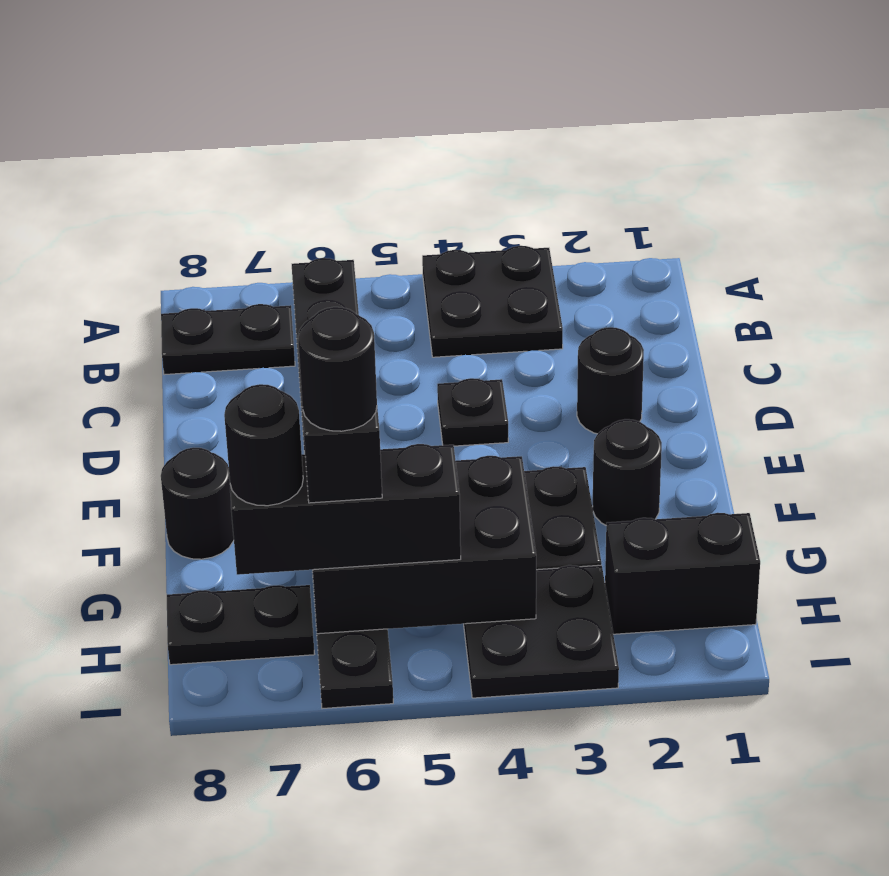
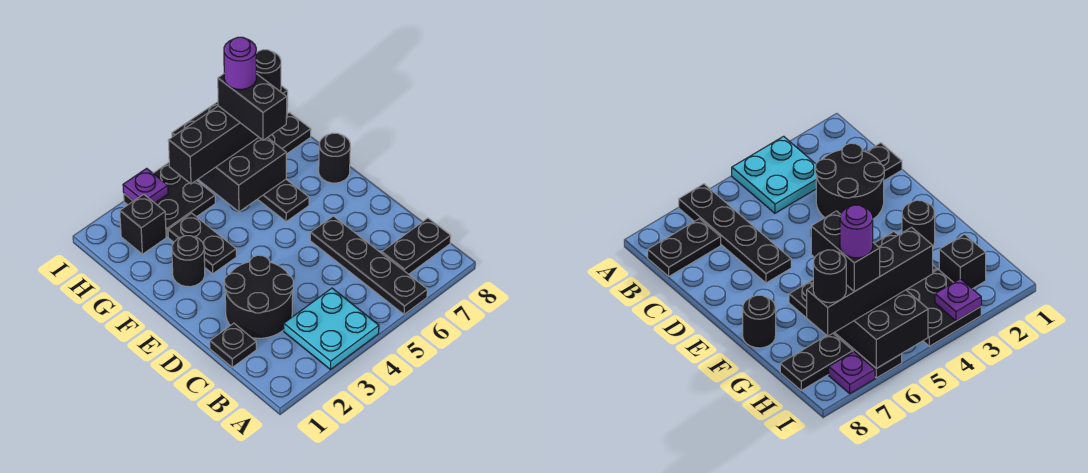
black plate A3:B4 level 1 -> cyan plate A3:B4 level 1
black round brick D2 level 1 -> black round brick C2:D3 level 1
black plate D4 level 1 -> black plate C1 level 1
black brick G4:H6 level 2 -> black brick G5:I6 level 2
black brick H1:H2 level 1 -> black brick H2 level 1
black brick H5:H7 level 3 -> black brick H4:H7 level 3
black round brick H6 level 5 -> purple round brick H6 level 5
none -> purple plate I3 level 2
none -> purple plate I7 level 1

